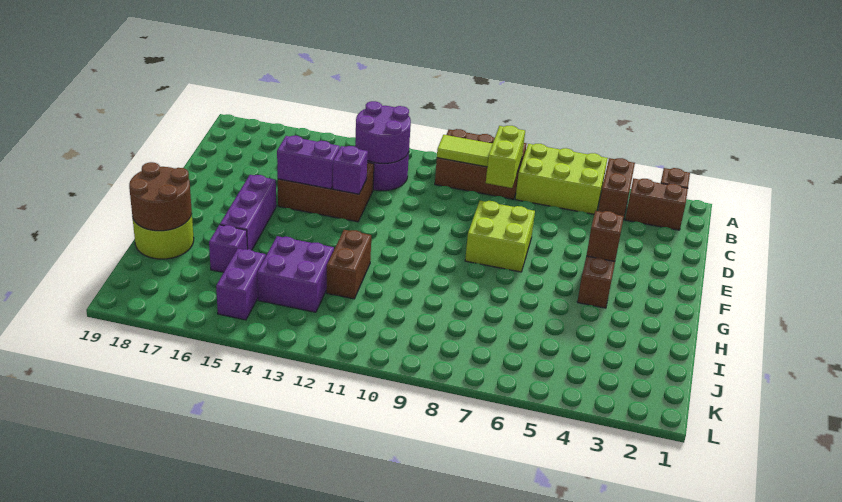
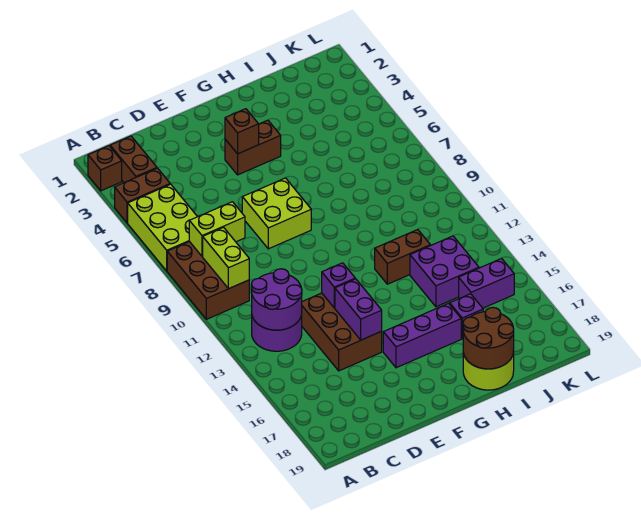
lime tile B9:B10 level 2 -> lime brick B9:B10 level 2

